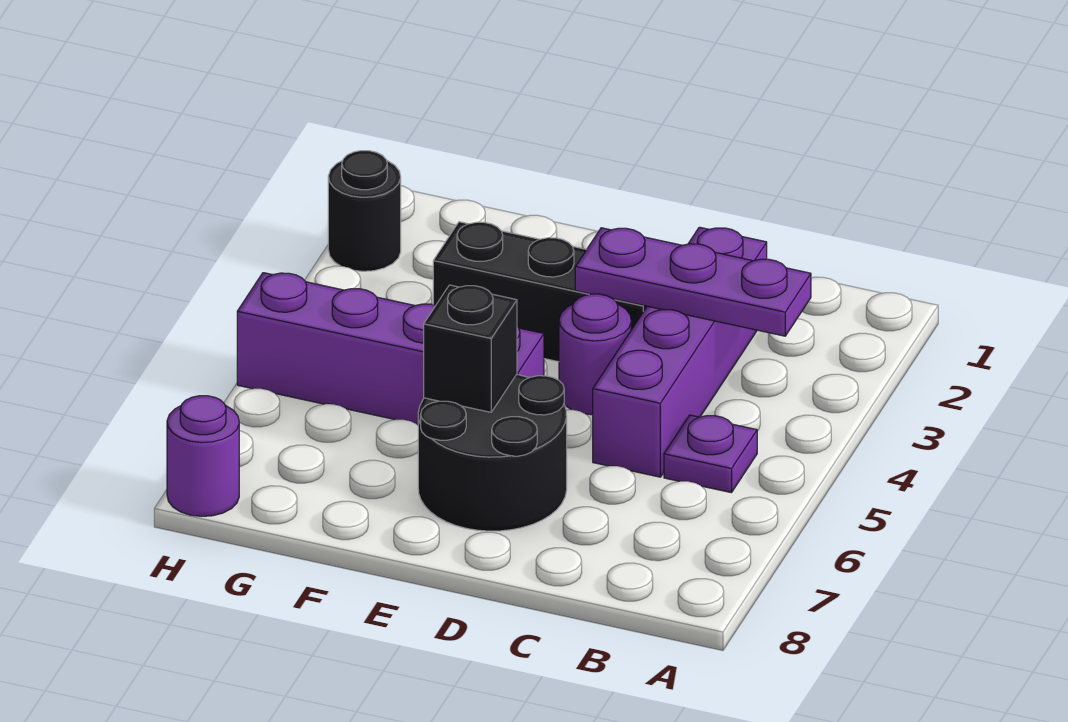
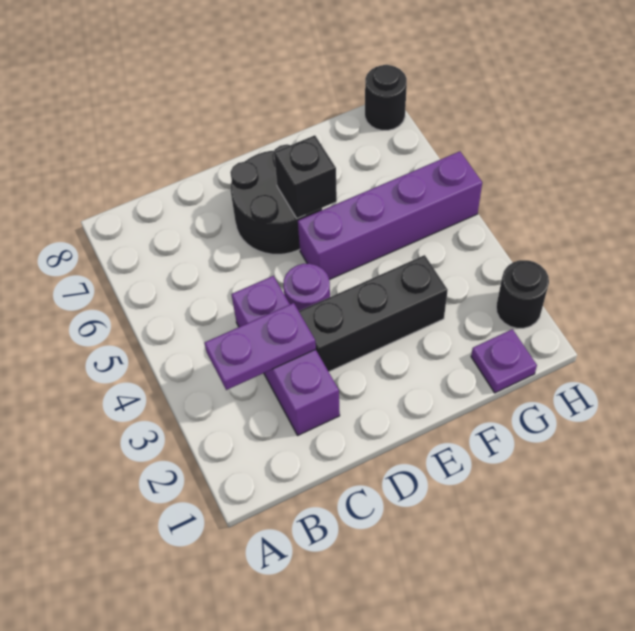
purple plate B3:D3 level 2 -> purple plate B3:C3 level 2
purple plate B5 level 1 -> purple plate G1 level 1
purple brick C2:C5 level 1 -> purple brick C2:C4 level 1
purple round brick H8 level 1 -> black round brick H8 level 1

